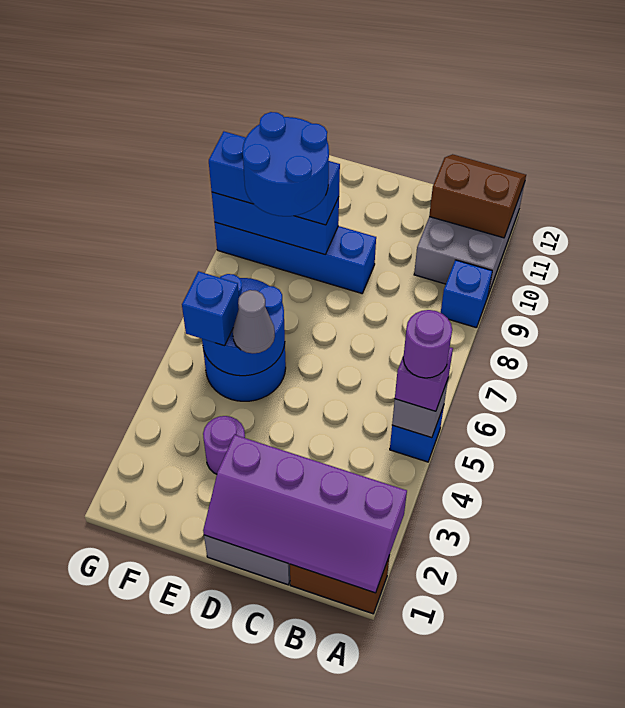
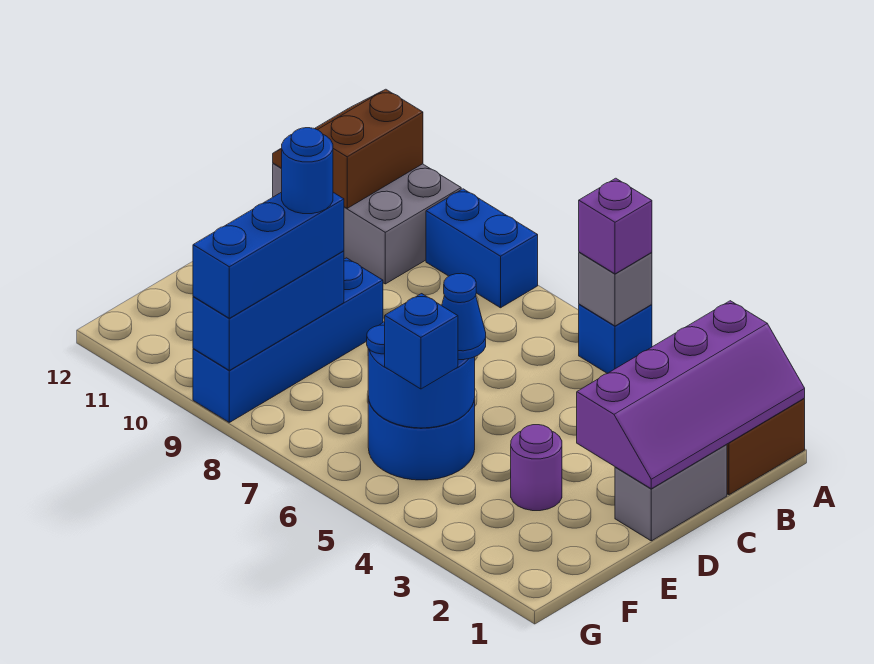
purple round brick A5 level 4 -> none
blue brick A9 level 1 -> blue brick A8:A9 level 1
grey cone E5 level 3 -> blue cone E5 level 3
blue round brick E8:F9 level 4 -> blue round brick E9 level 4

